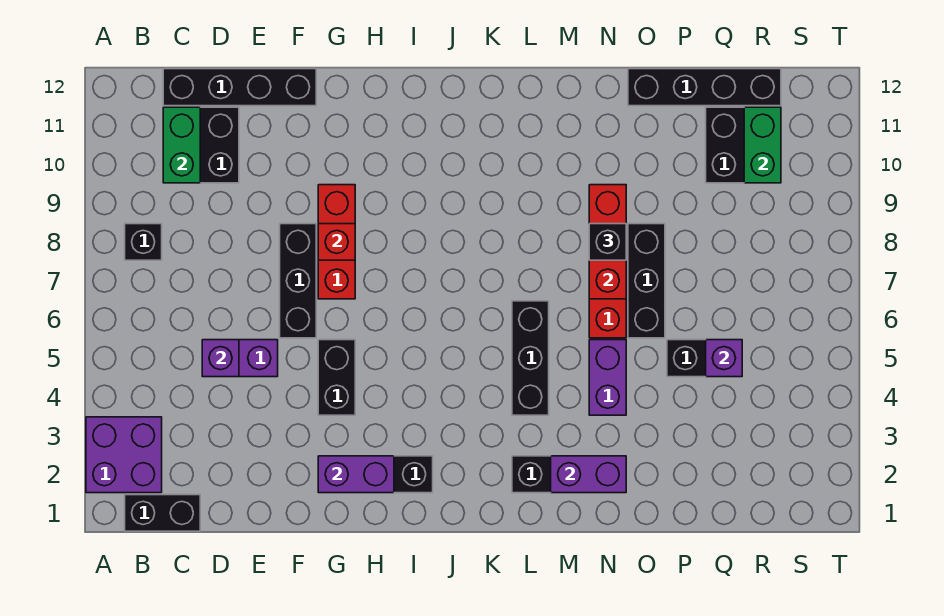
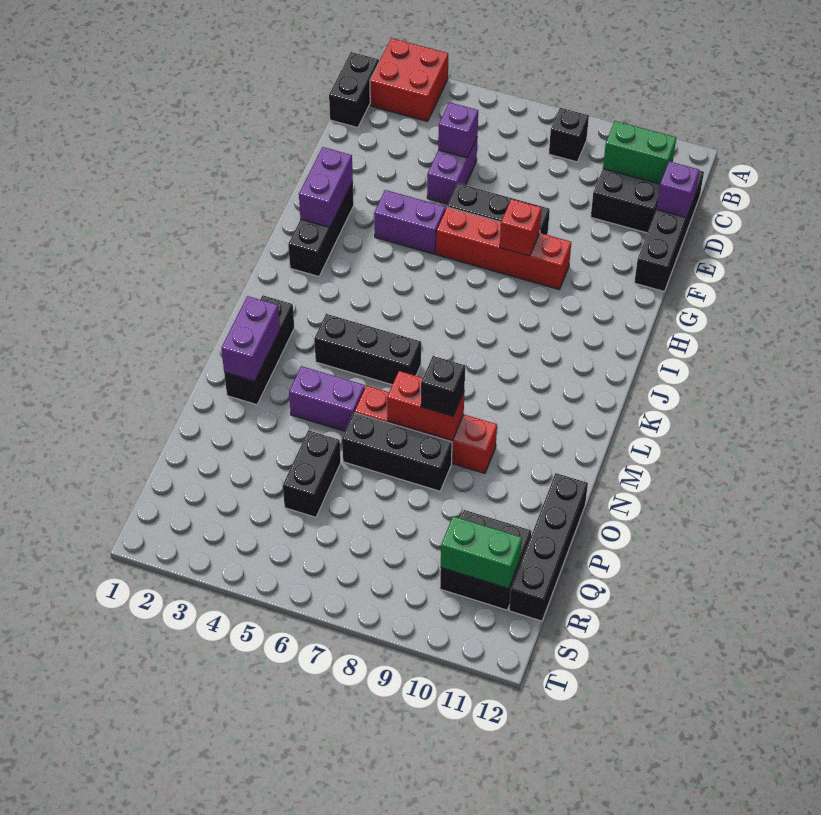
purple brick A2:B3 level 1 -> red brick A2:B3 level 1
black brick G4:G5 level 1 -> purple brick G4:G5 level 1
red brick G7:G9 level 1 -> red brick G6:G9 level 1
purple brick Q5 level 2 -> purple brick D12 level 2

